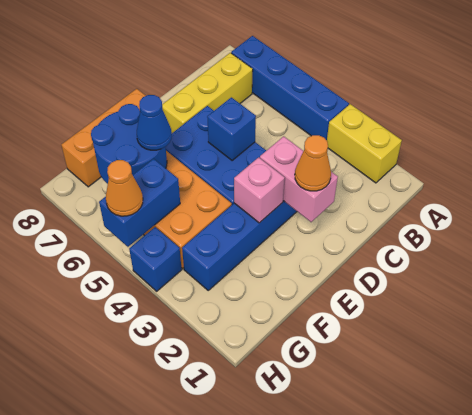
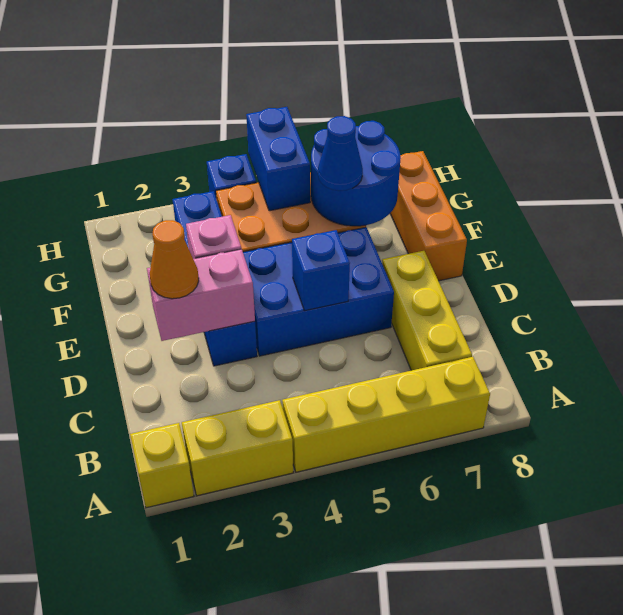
none -> yellow brick A1 level 1
blue brick A4:A7 level 1 -> yellow brick A4:A7 level 1
orange cone H5 level 3 -> none

